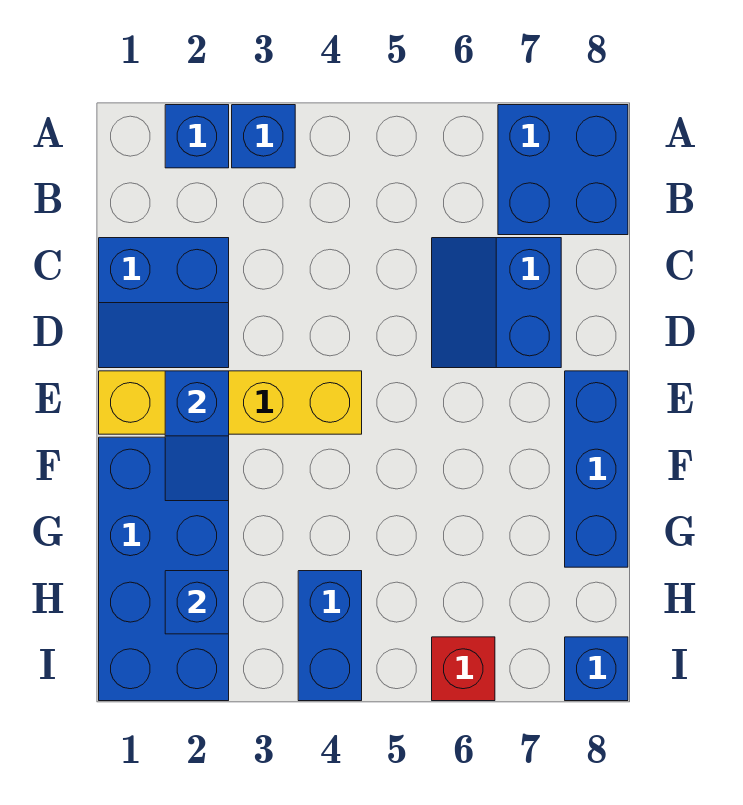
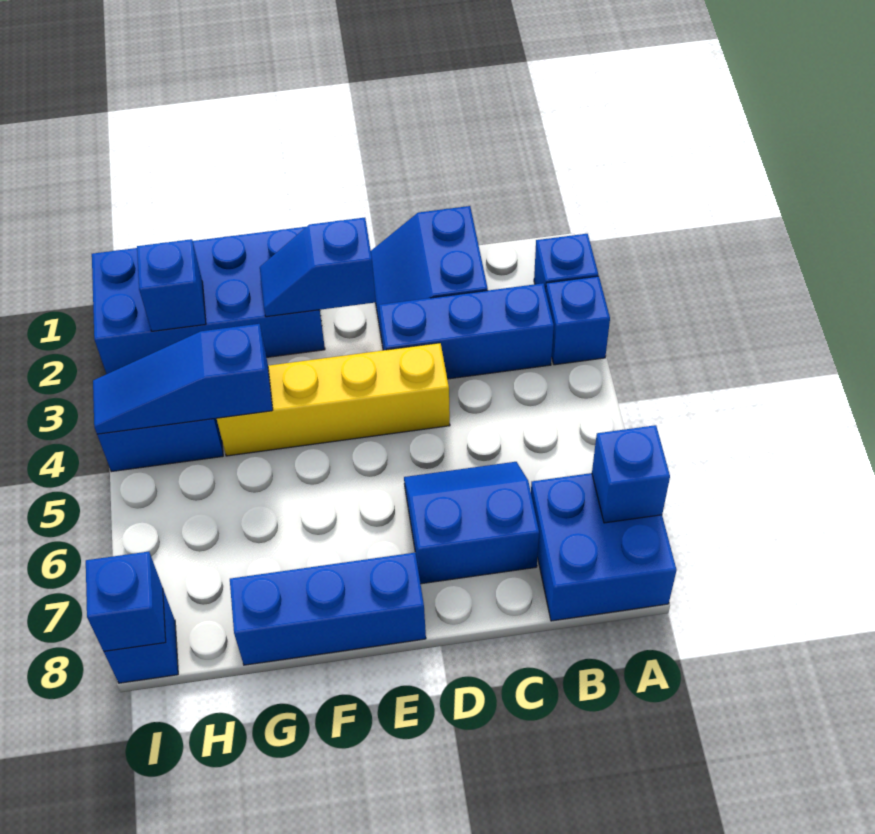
none -> blue brick A7 level 2
none -> blue brick B3:D3 level 1
yellow brick E1:E4 level 1 -> yellow brick D4:G4 level 1
none -> blue slope G4:I4 level 2 top G
red brick I6 level 1 -> none
none -> blue brick I8 level 2

